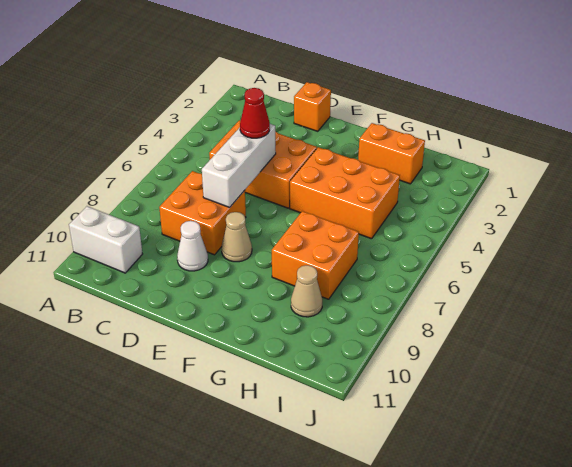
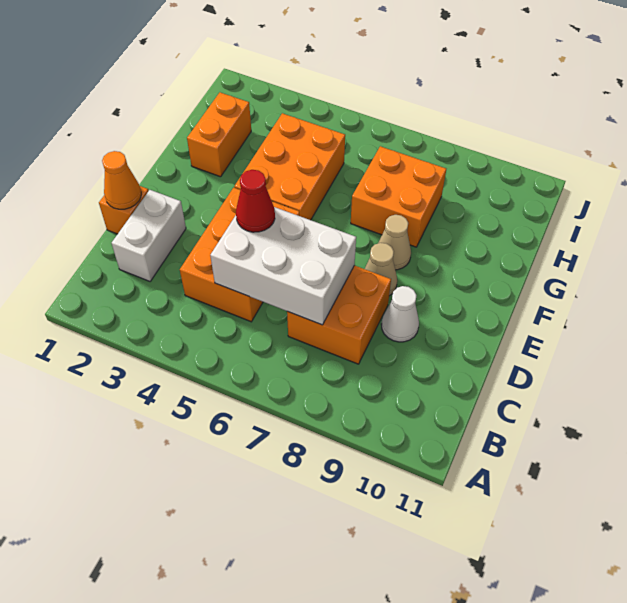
white brick A10:B10 level 1 -> white brick C2:D2 level 1
none -> orange cone D1 level 2
white brick D5:D7 level 2 -> white brick C5:D7 level 2
tan cone H9 level 1 -> tan cone F8 level 1

